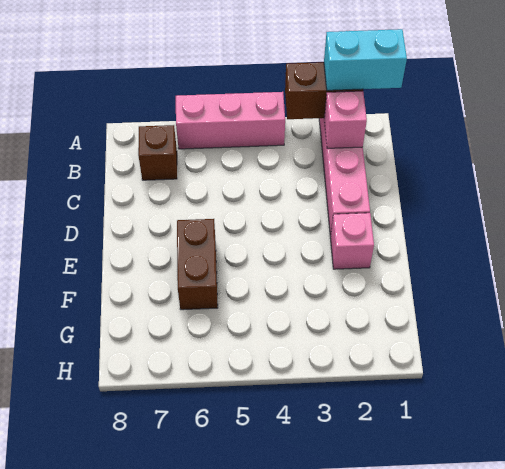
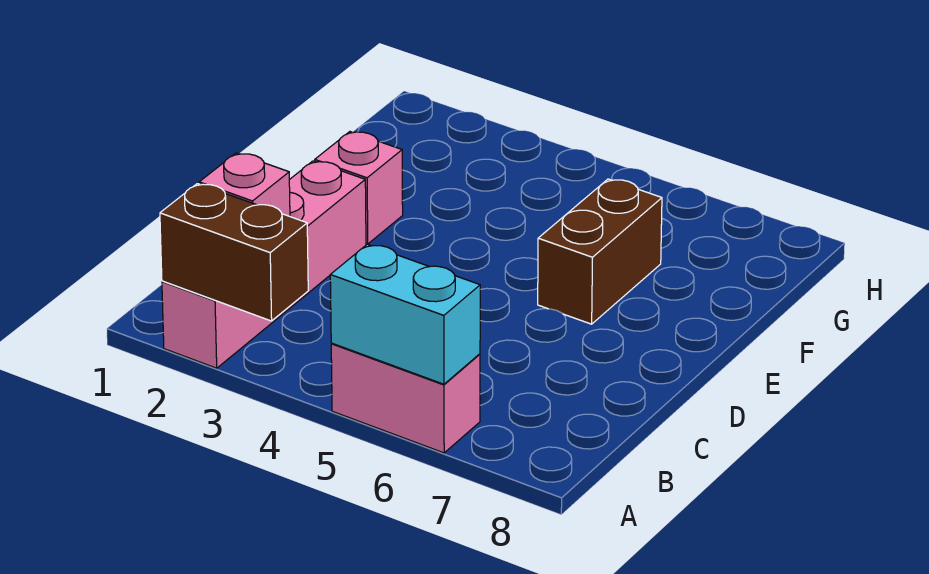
cyan brick A1:A2 level 3 -> cyan brick A5:A6 level 2
pink brick A4:A6 level 1 -> pink brick A5:A6 level 1
brown brick B7 level 1 -> none

